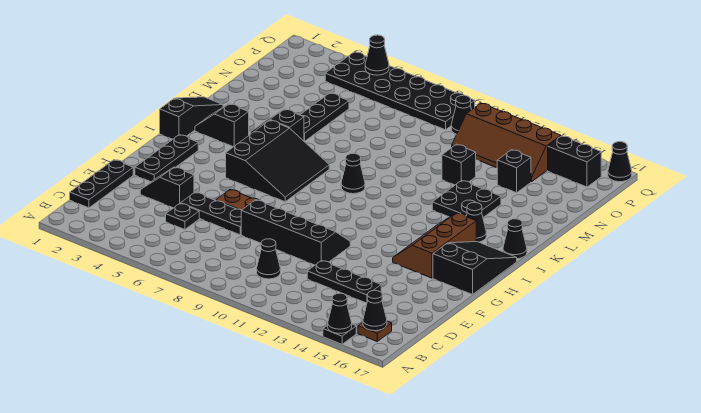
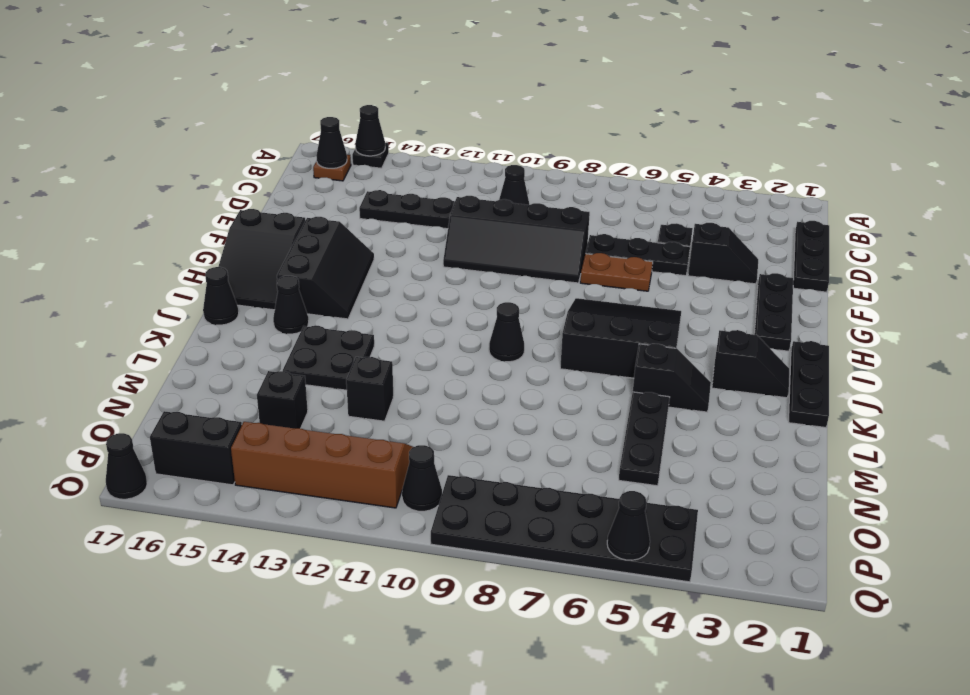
brown slope G14:I15 level 1 top 15 -> black slope G14:I15 level 1 top 15
black slope H5:J7 level 1 top 5 -> black slope H5:J7 level 1 top J
black slope I1:K1 level 1 top I -> black plate I1:K1 level 1

